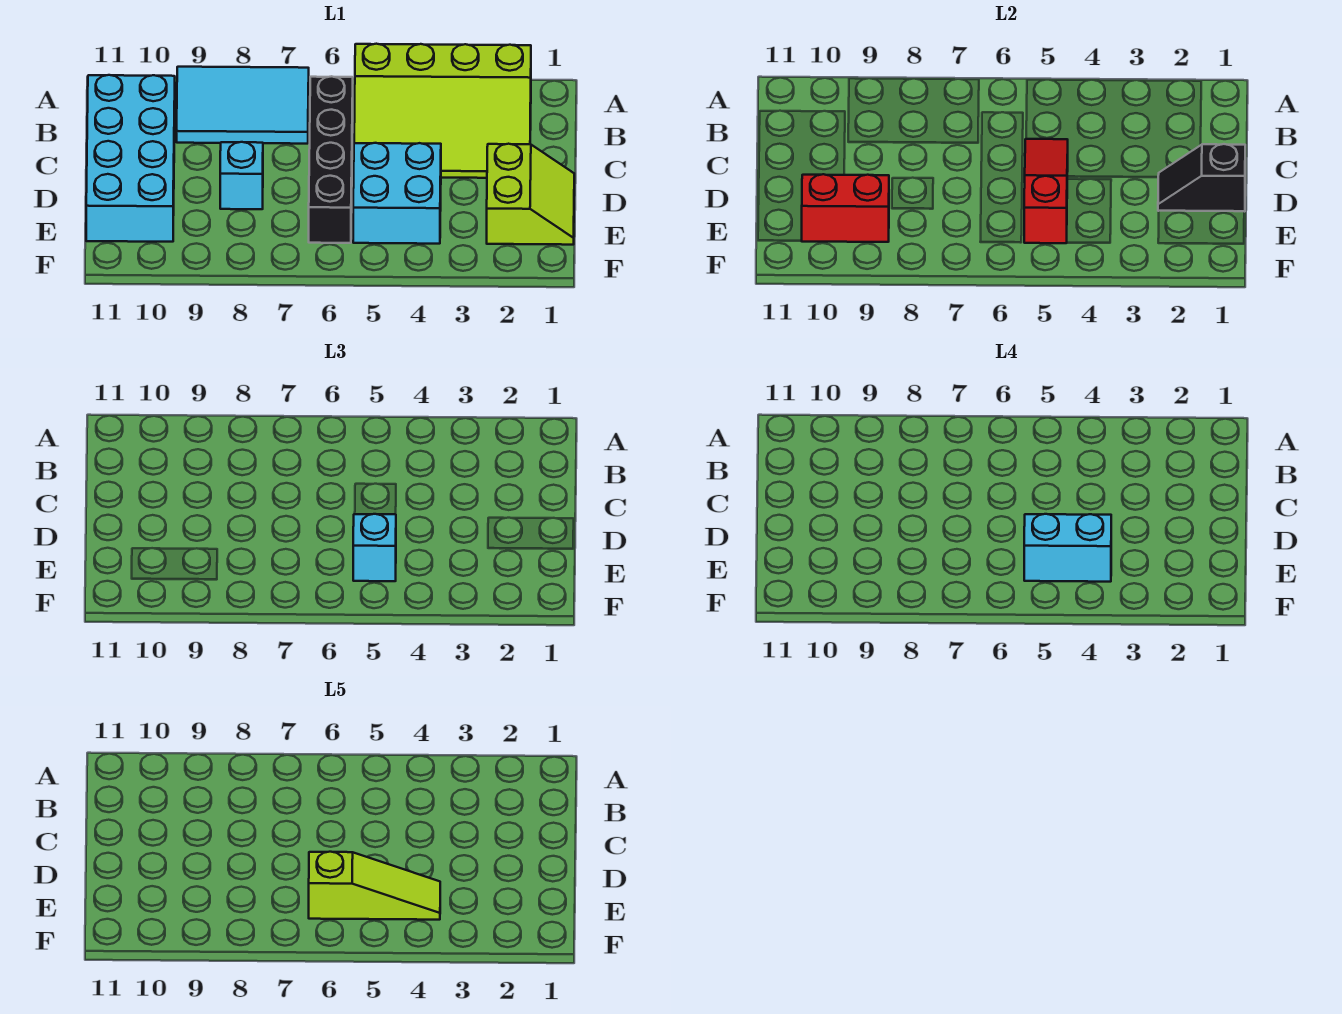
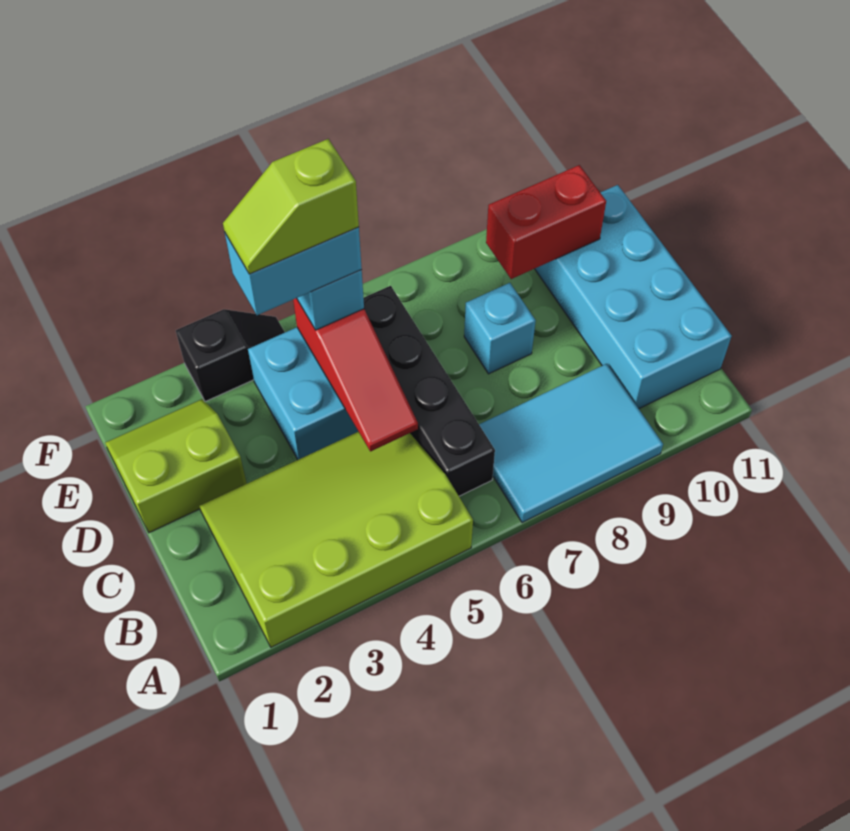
lime slope D1:E2 level 1 top 2 -> lime slope D1:E2 level 1 top D
black slope D1:D2 level 2 top 1 -> black slope F3:F4 level 1 top 3
lime slope E4:E6 level 5 top 6 -> lime slope E4:E5 level 5 top 5

